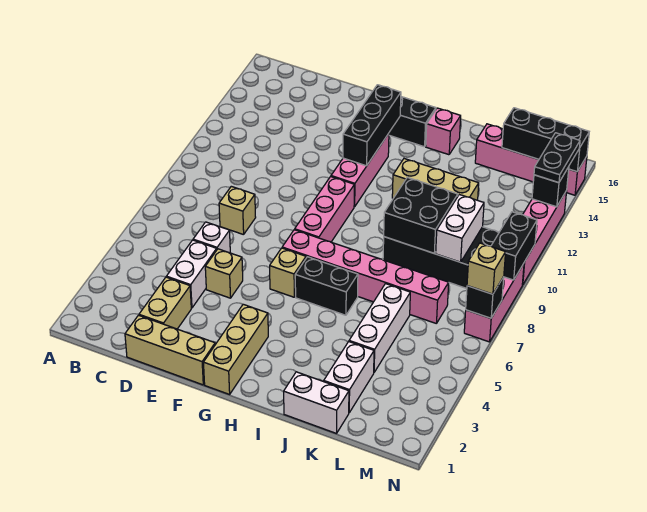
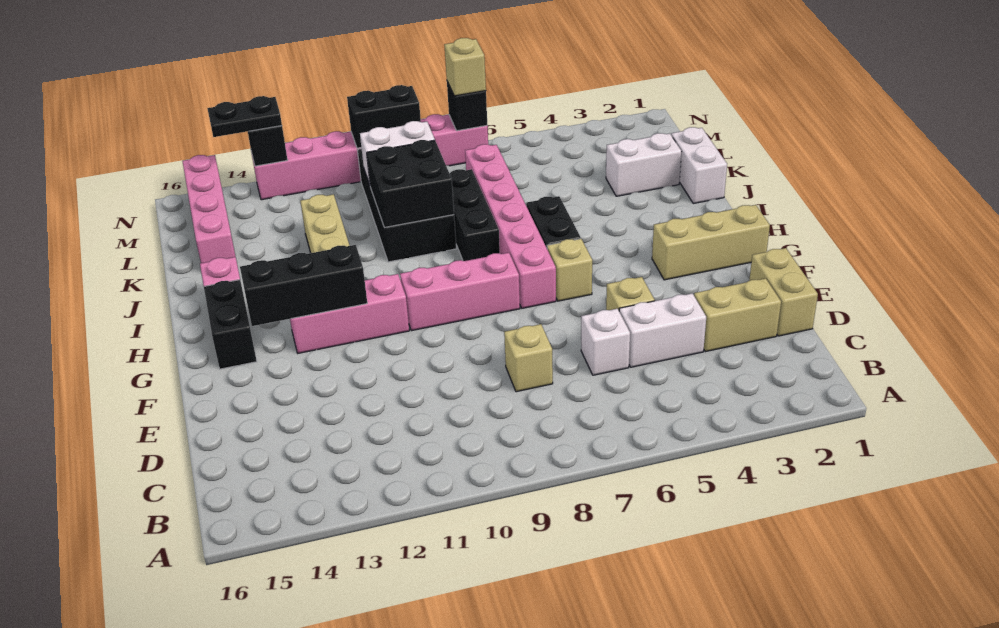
tan brick D1:F1 level 1 -> tan brick D1:E1 level 1
white brick K4:K6 level 1 -> none
black brick L15:N15 level 2 -> black brick I8:K8 level 1

